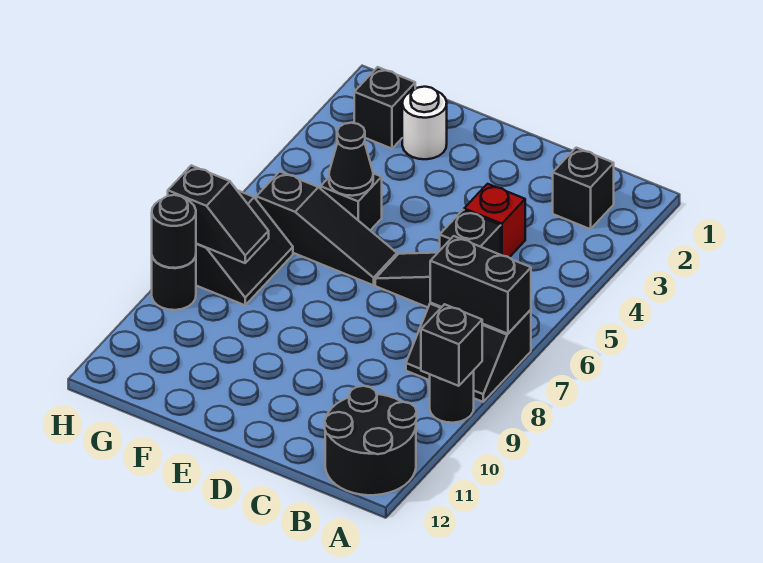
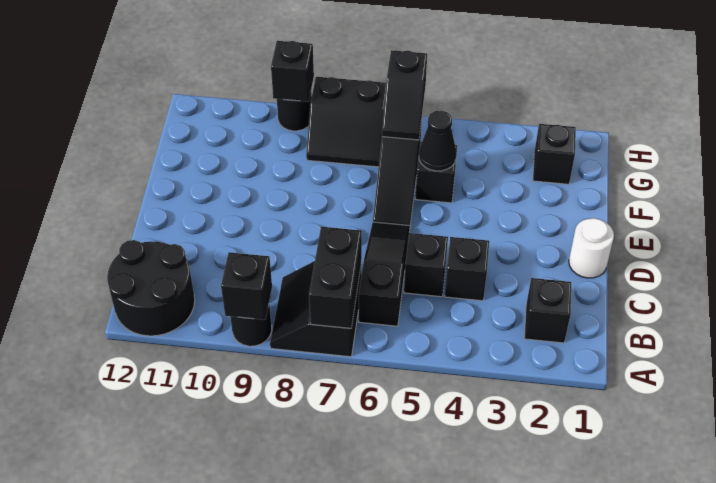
red brick C4 level 1 -> black brick C4 level 1
white round brick F2 level 1 -> white round brick D1 level 1
black slope G8:H8 level 2 top H -> black slope G6:H6 level 2 top H
black round brick H9 level 2 -> black brick H9 level 2

